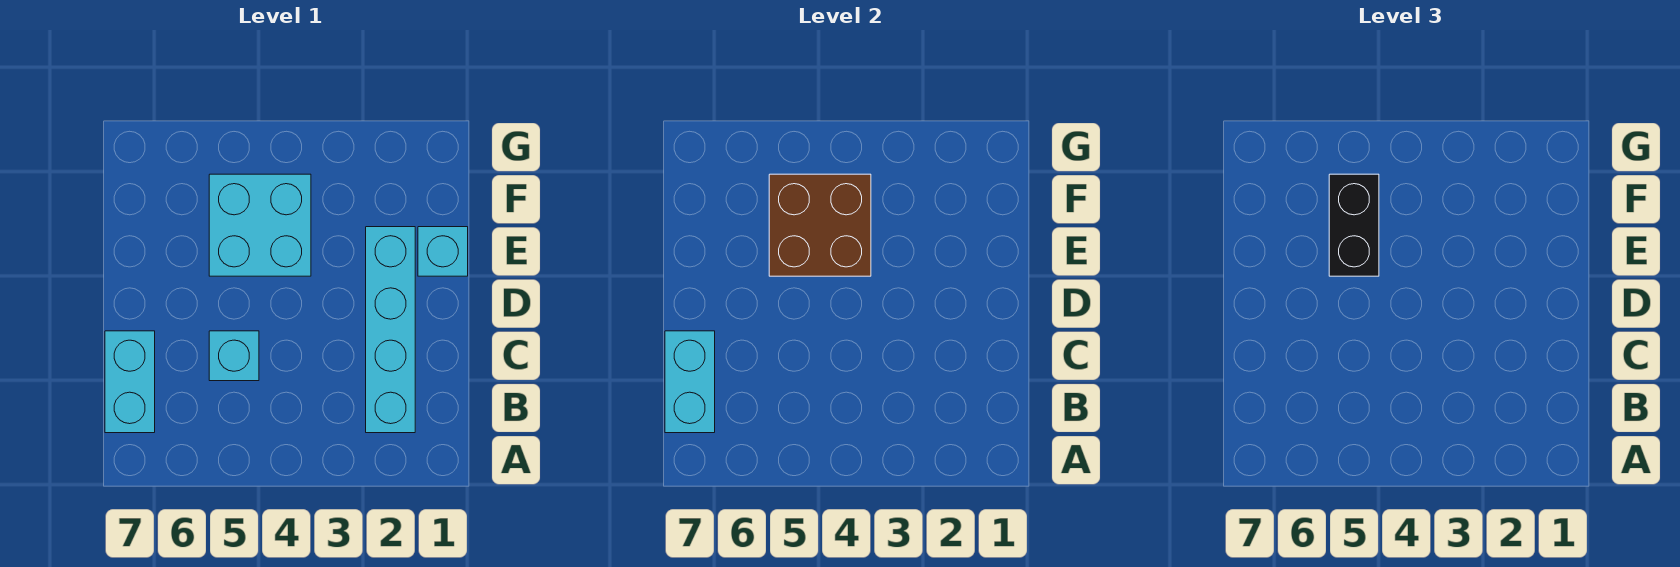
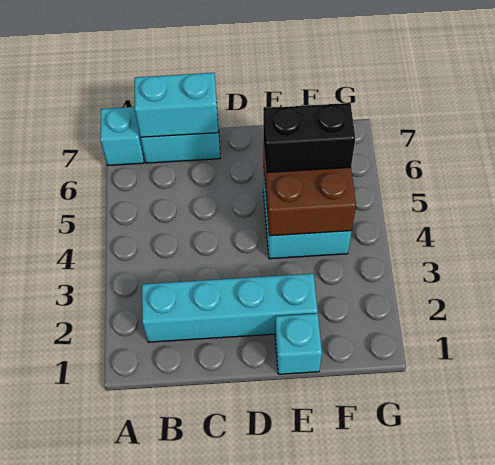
cyan brick C5 level 1 -> cyan brick A7 level 1

